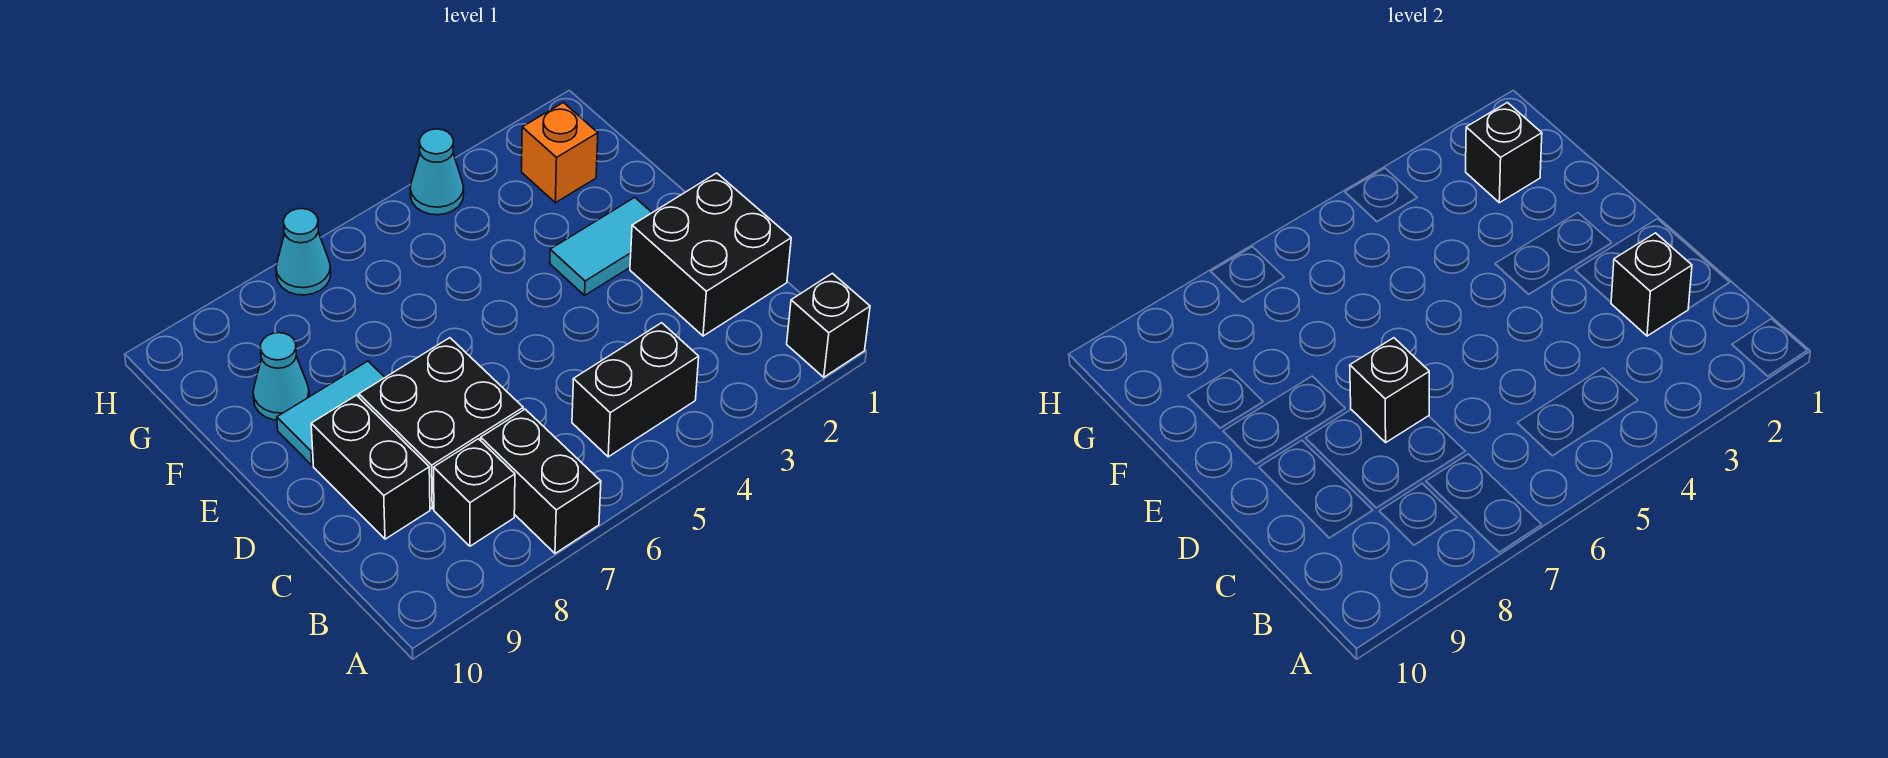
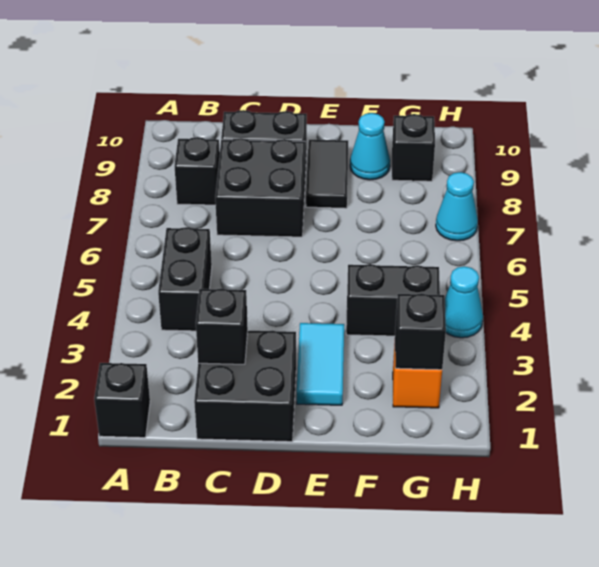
black brick A7:B7 level 1 -> black brick F4:G4 level 1
black brick D7 level 2 -> black brick G9 level 1
cyan tile E8:E9 level 1 -> black tile E8:E9 level 1

